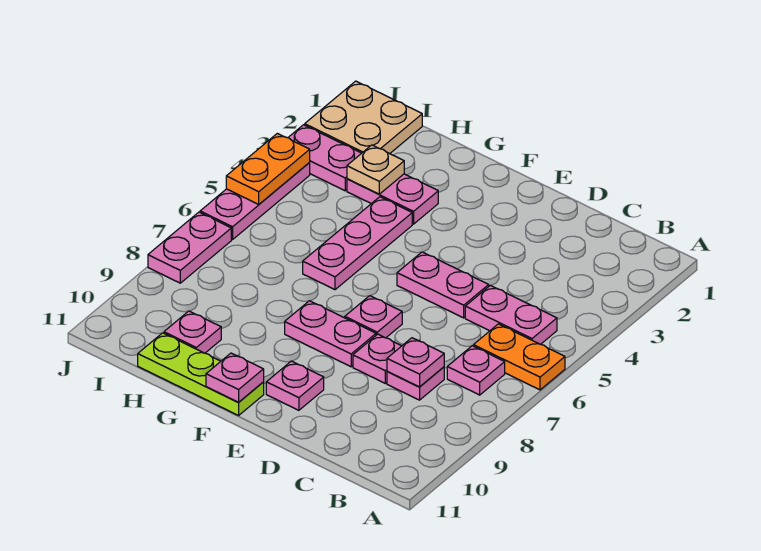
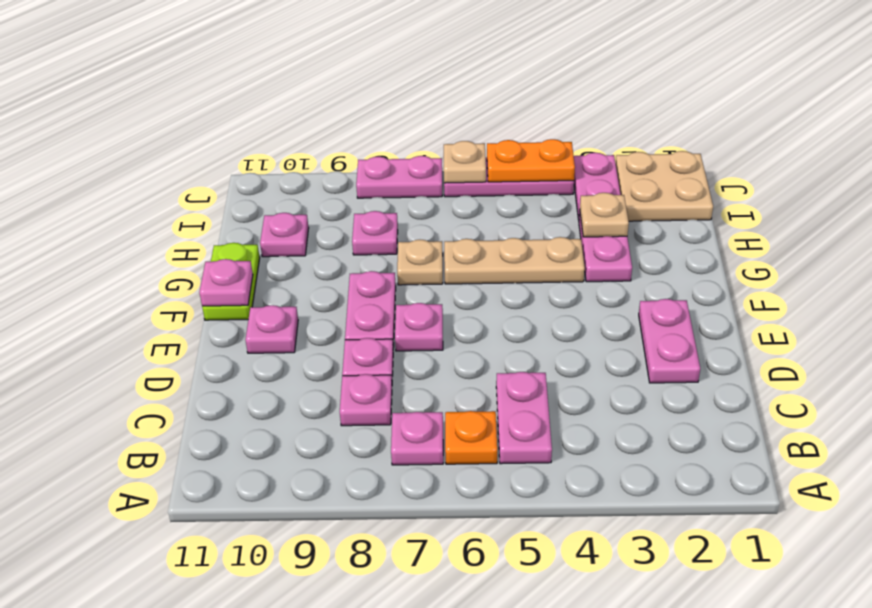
orange plate A6:B6 level 1 -> orange plate B6 level 1
pink plate C8 level 2 -> pink plate H8 level 1
pink plate D5:E5 level 1 -> pink plate D2:E2 level 1
lime plate F11:H11 level 1 -> lime plate F11:G11 level 1
pink plate G4:G6 level 1 -> tan plate G4:G6 level 1
none -> tan plate G7 level 1
none -> tan plate J6 level 2

